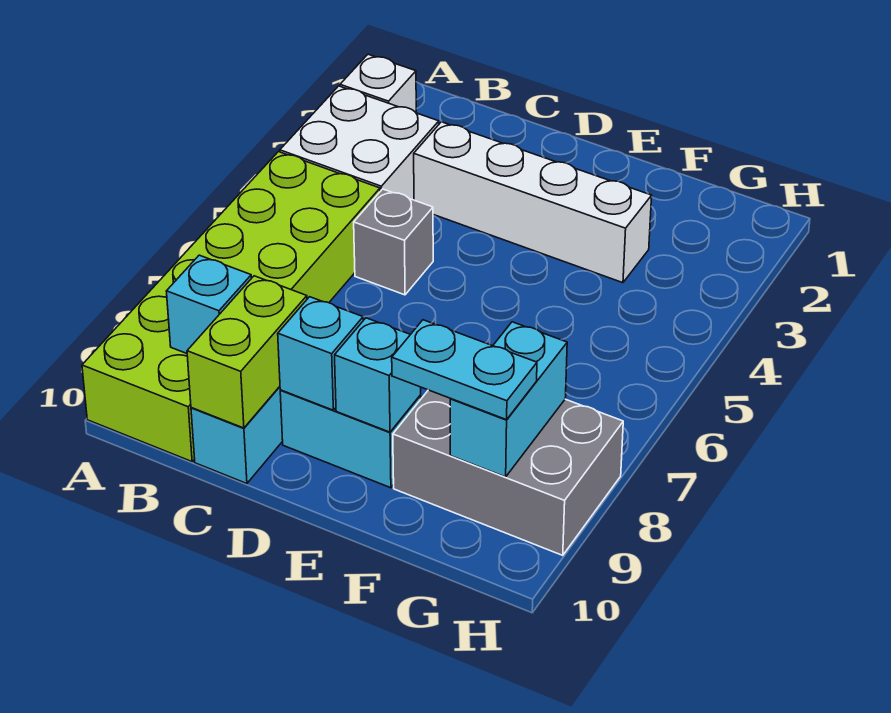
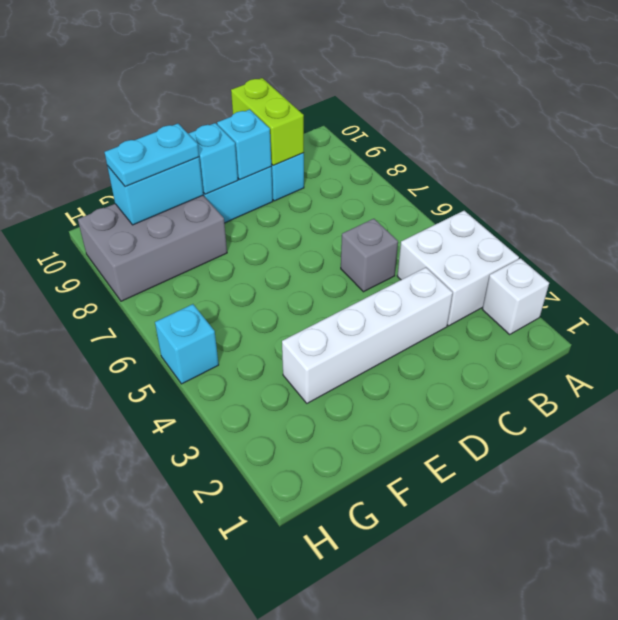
lime brick A5:B10 level 1 -> none
cyan brick B9 level 2 -> cyan brick H5 level 1
cyan brick G8:G9 level 2 -> cyan brick F9:G9 level 2

